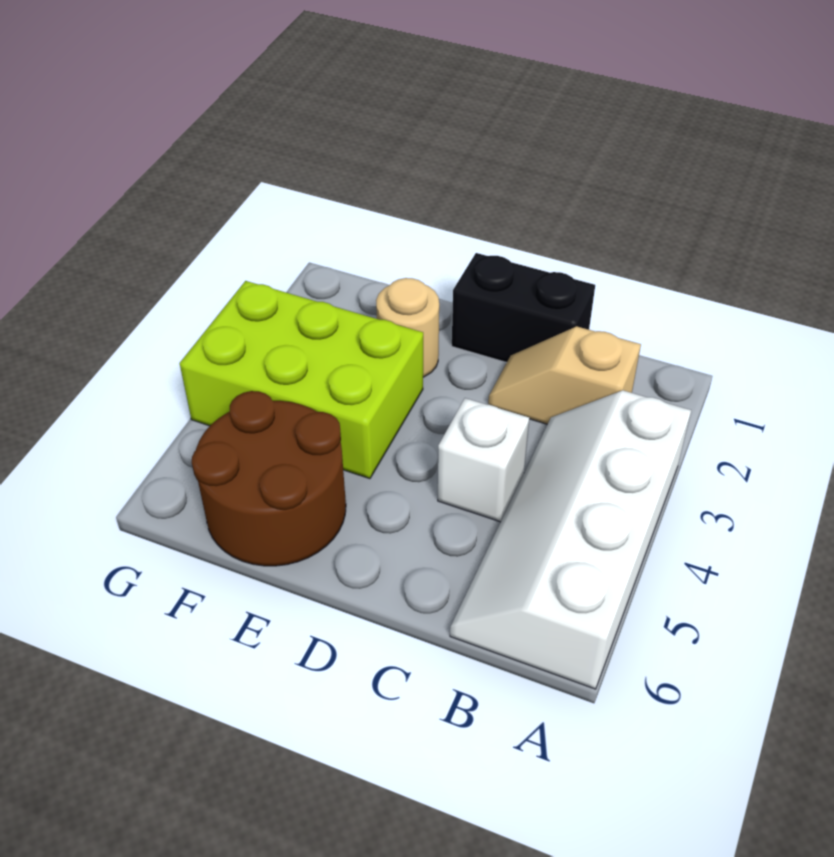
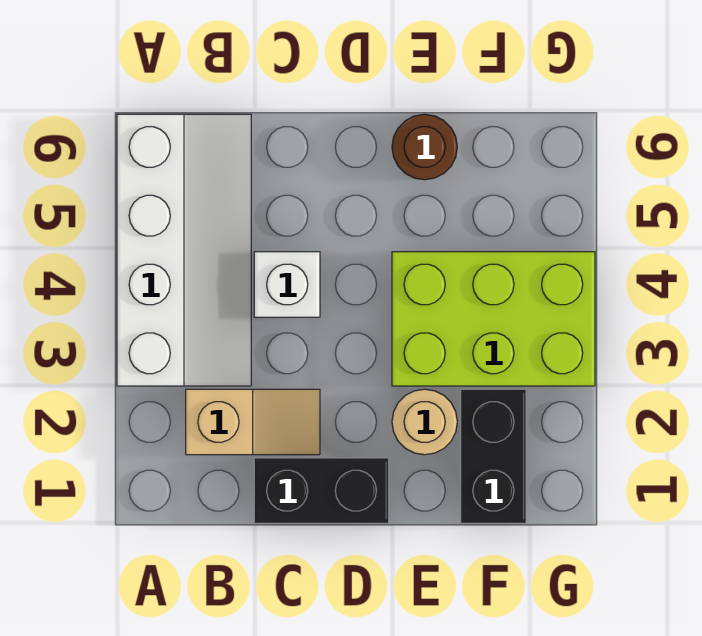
brown round brick E5:F6 level 1 -> brown round brick E6 level 1
none -> black brick F1:F2 level 1

